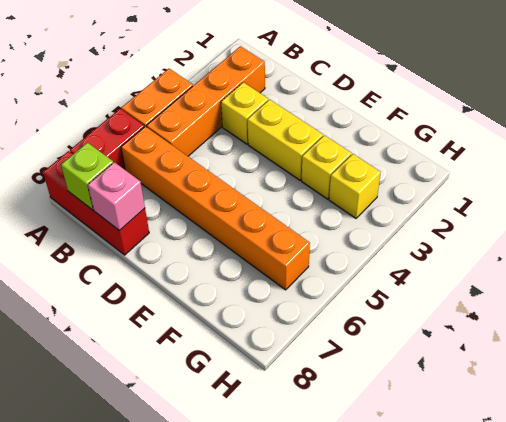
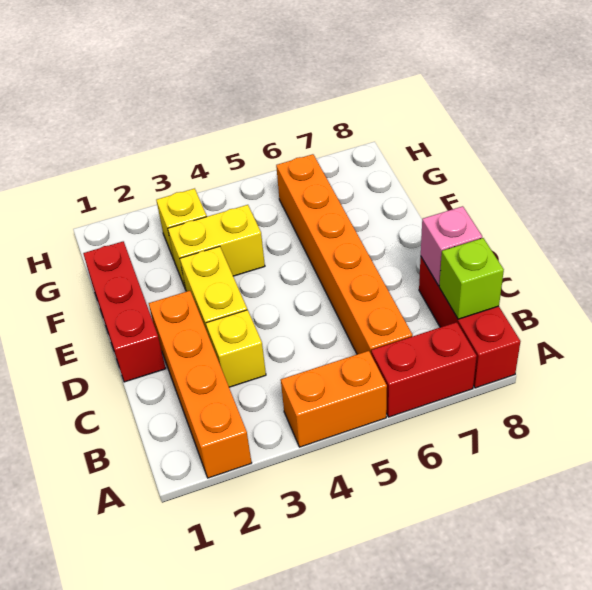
orange brick B2:B5 level 1 -> orange brick A2:D2 level 1
none -> red brick D1:F1 level 1
yellow brick F3 level 1 -> yellow brick F3:F4 level 1

